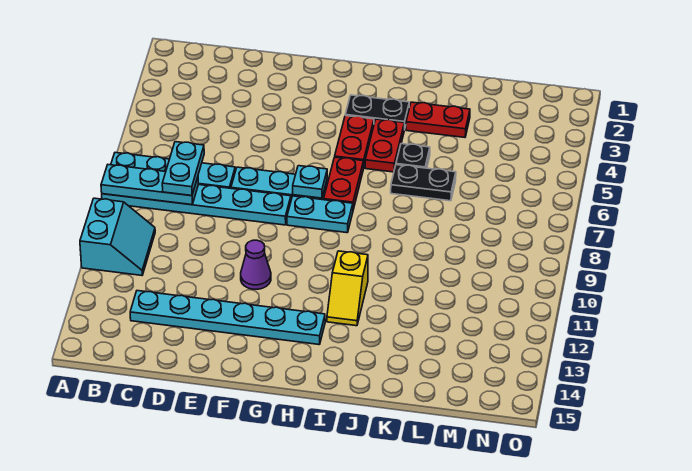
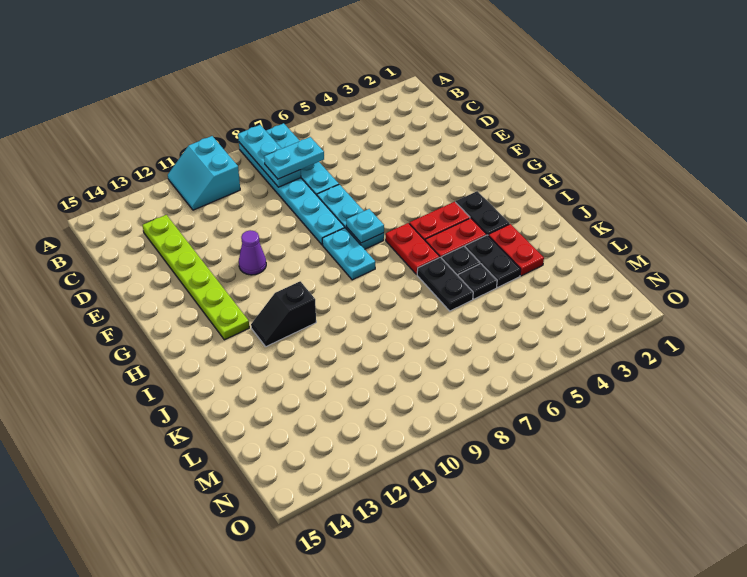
cyan slope A10:B11 level 1 top A -> cyan slope A10:B11 level 1 top 10
cyan plate C13:H13 level 1 -> lime plate C13:H13 level 1
red plate H6:H7 level 1 -> red plate H6:I6 level 1
yellow slope I11:I12 level 1 top 11 -> black slope I11:I12 level 1 top 11
none -> black plate J4:K4 level 1
none -> black plate K5 level 1

